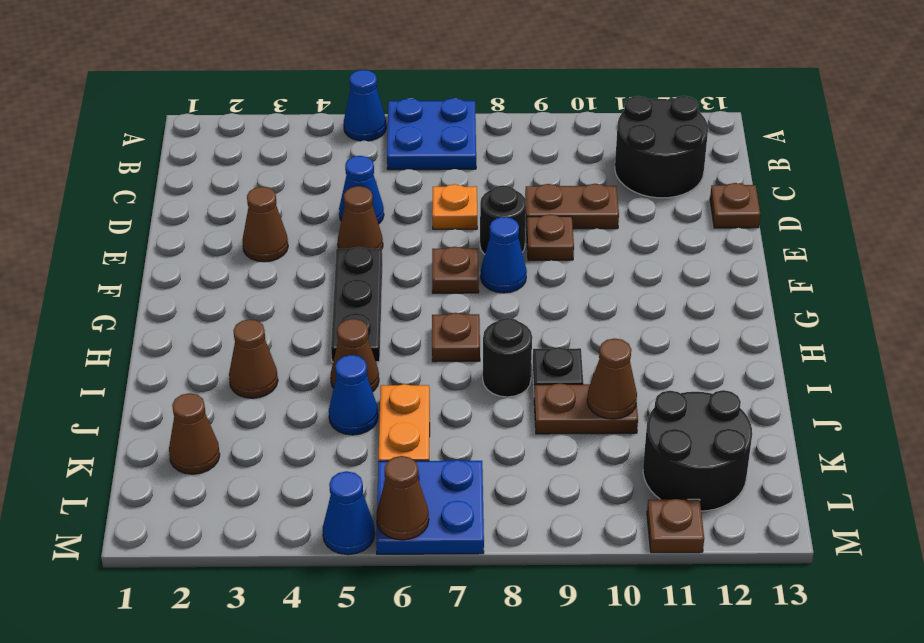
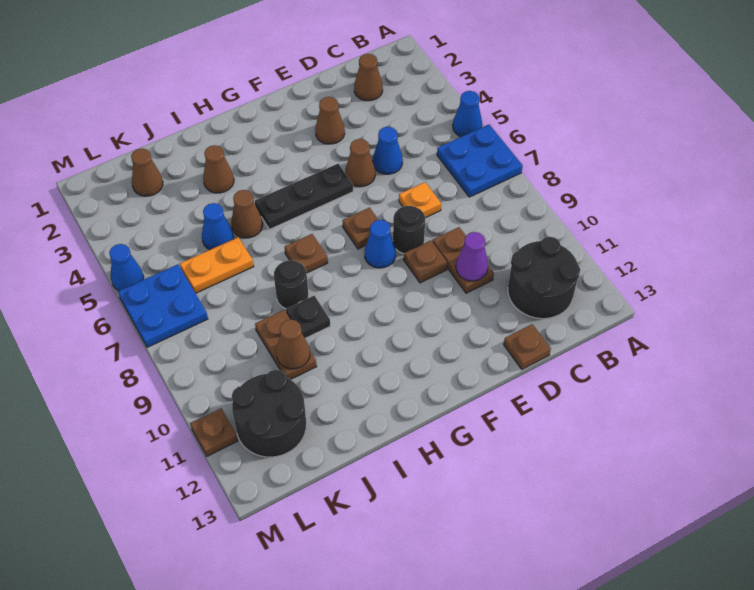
none -> purple cone D10 level 2
brown cone M6 level 2 -> brown cone C2 level 1

